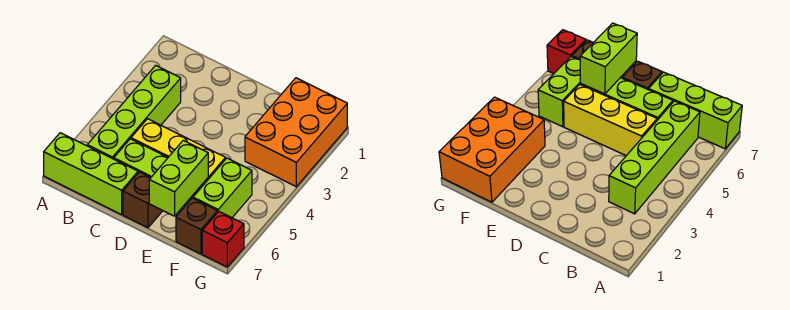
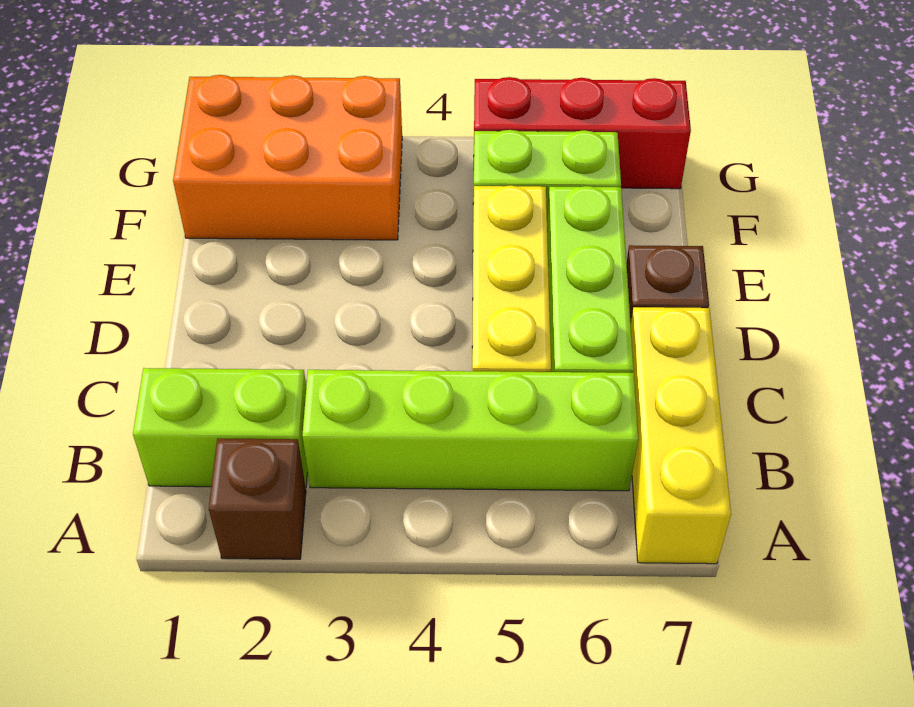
lime brick A7:C7 level 1 -> yellow brick A7:C7 level 1
lime brick E6:E7 level 2 -> lime brick B1:B2 level 1
brown brick F7 level 1 -> brown brick A2 level 1
red brick G7 level 1 -> red brick G5:G7 level 1

